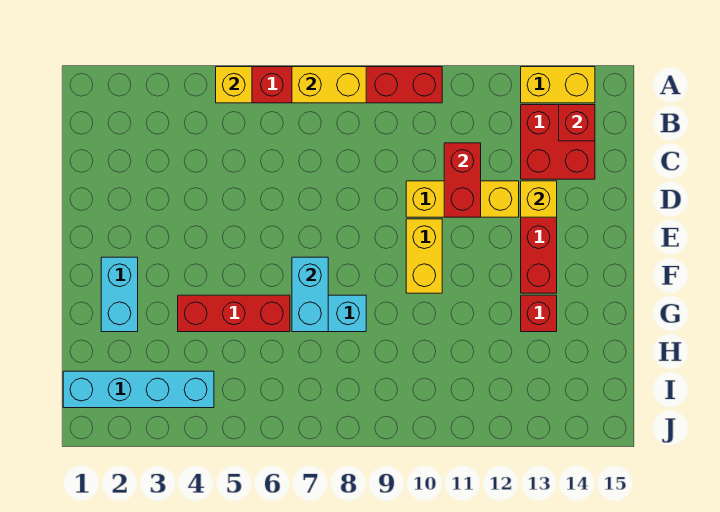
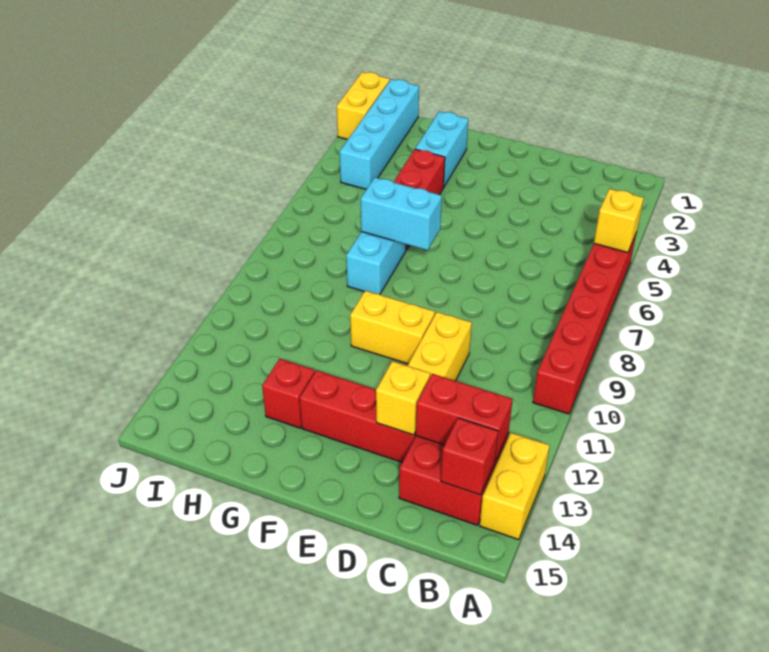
yellow brick A7:A8 level 2 -> yellow brick J1:J2 level 1
red brick C11:D11 level 2 -> red brick B13:C13 level 2
cyan brick F2:G2 level 1 -> cyan brick G2:G3 level 1

